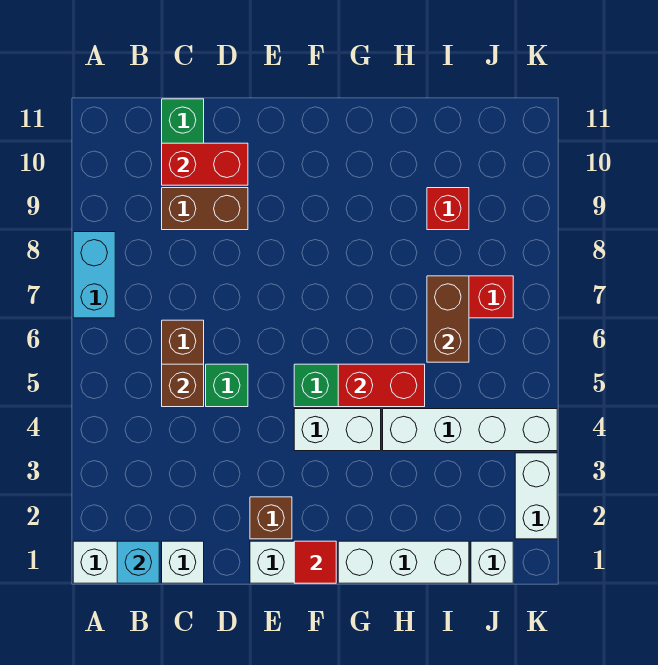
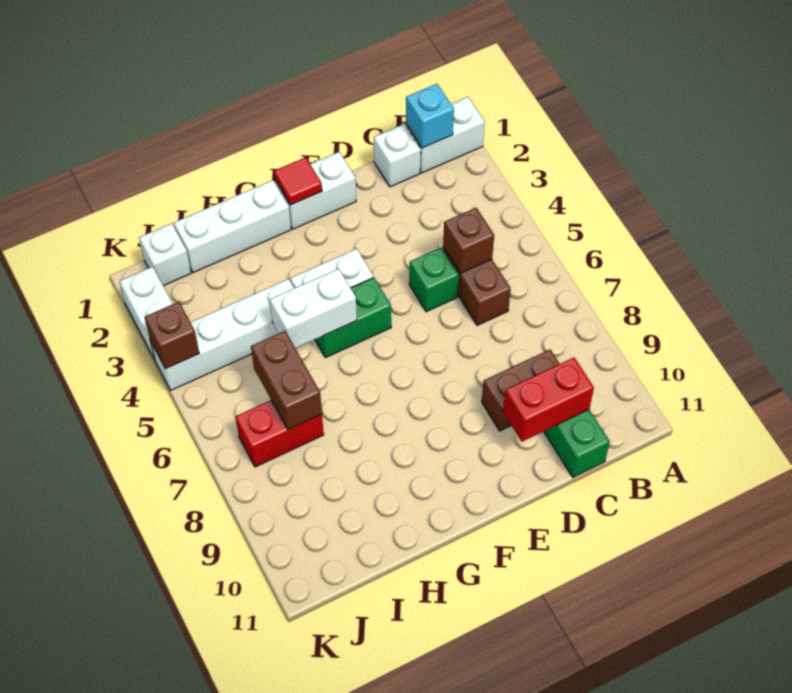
cyan brick A7:A8 level 1 -> none
brown brick E2 level 1 -> brown brick K4 level 2
red brick G5:H5 level 2 -> white brick G5:H5 level 2
red brick I9 level 1 -> none

